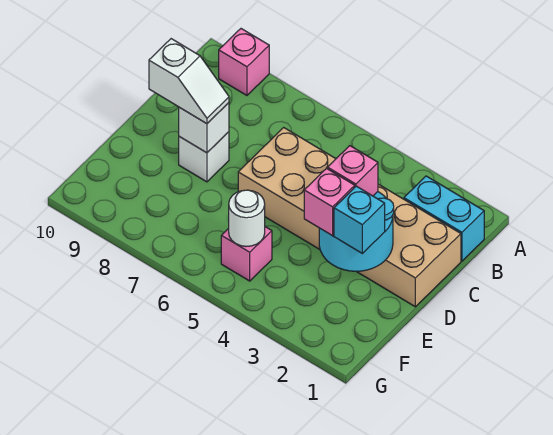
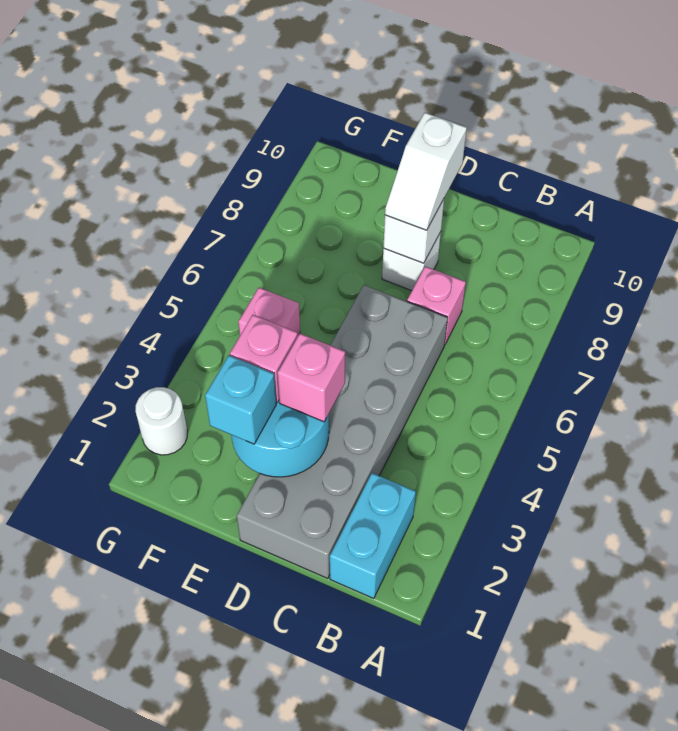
pink brick A9 level 1 -> pink brick C7 level 1
tan brick C1:D6 level 1 -> grey brick C1:D6 level 1
white round brick F5 level 2 -> white round brick G2 level 1

